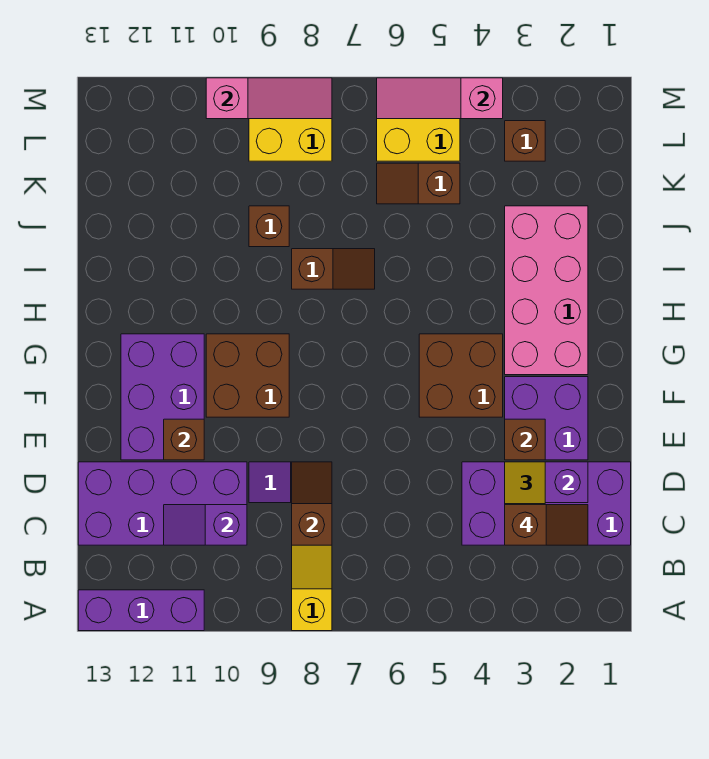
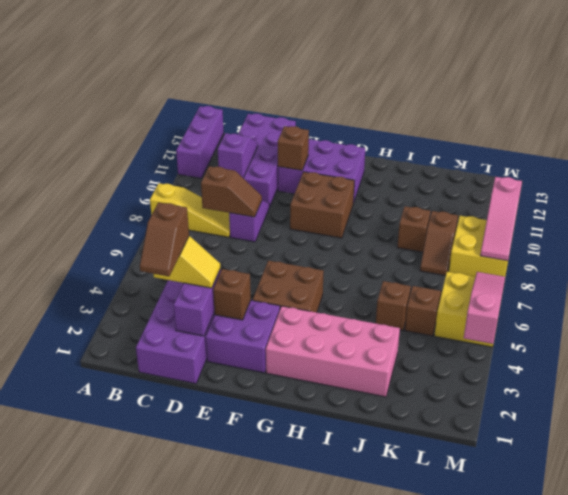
brown slope I7:I8 level 1 top 8 -> brown slope K8:K9 level 1 top 9
brown brick L3 level 1 -> brown brick J5 level 1

